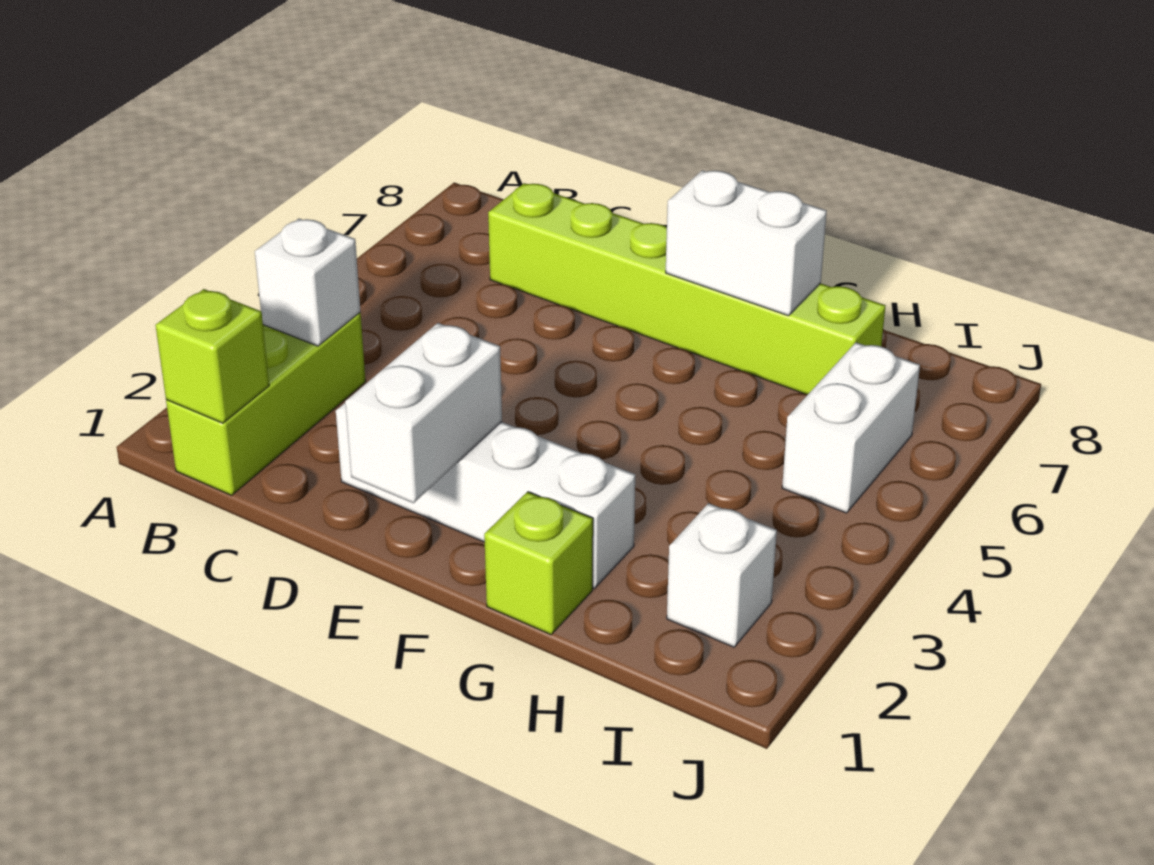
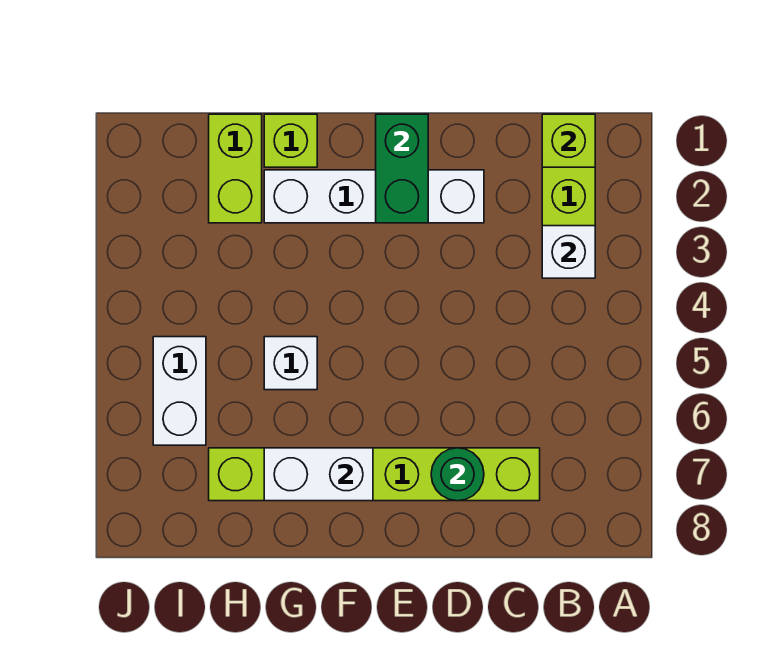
none -> green round brick D7 level 2
white brick E1:E2 level 2 -> green brick E1:E2 level 2
none -> lime brick H1:H2 level 1
white brick I2 level 1 -> white brick G5 level 1

